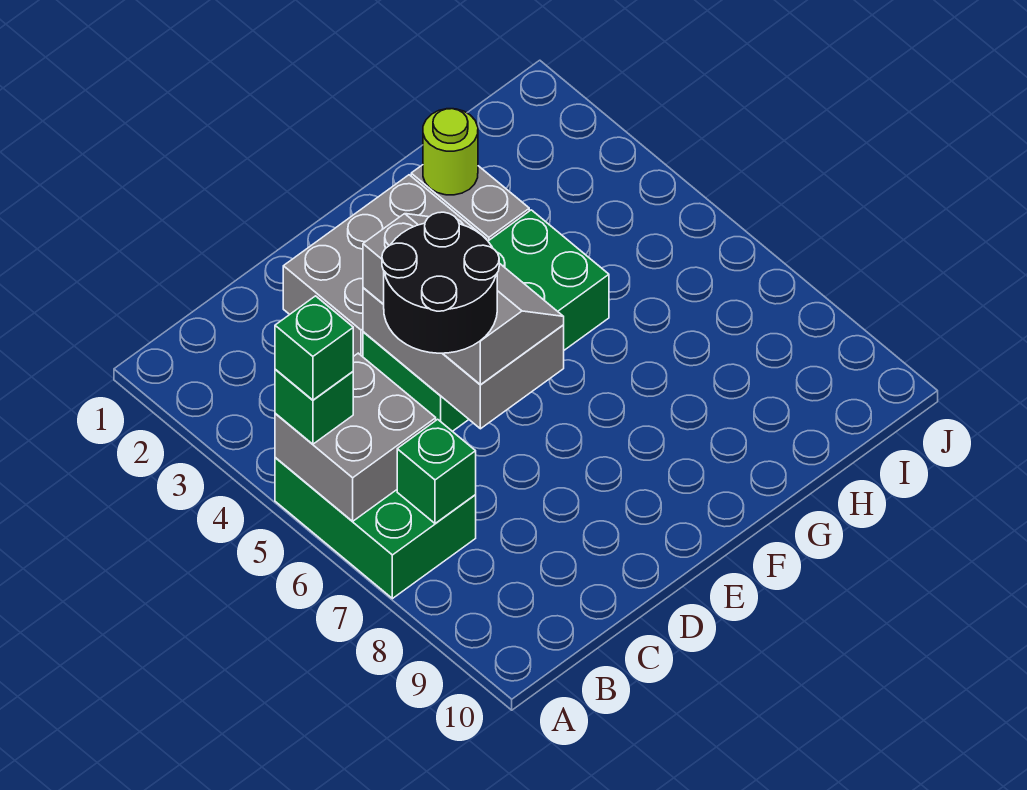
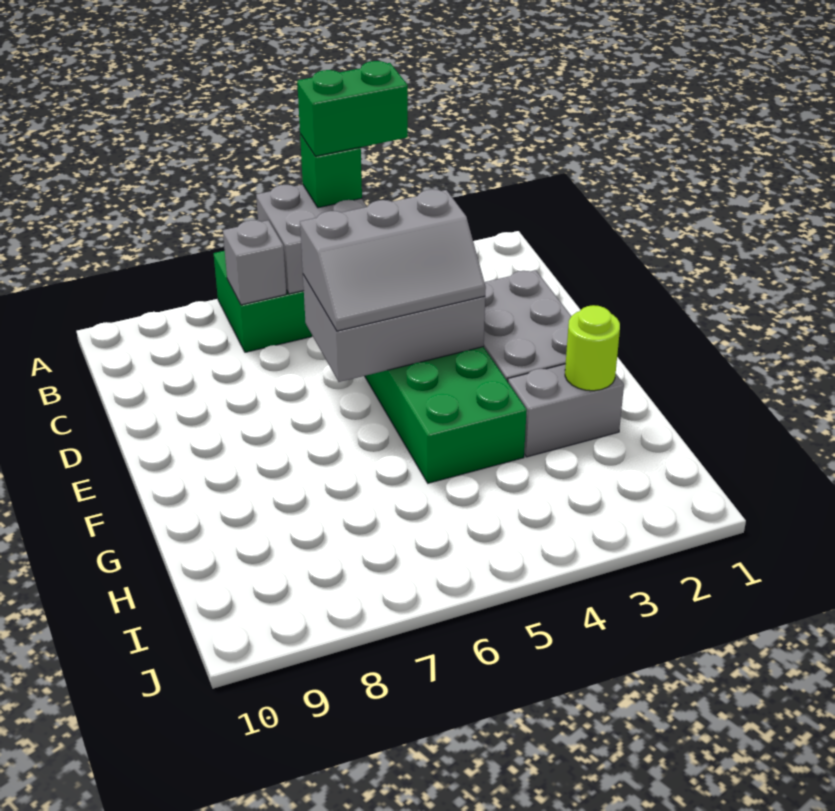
green brick A5 level 4 -> green brick A4:A5 level 4
green brick B7 level 2 -> grey brick B7 level 2
black round brick C5:D6 level 4 -> none

